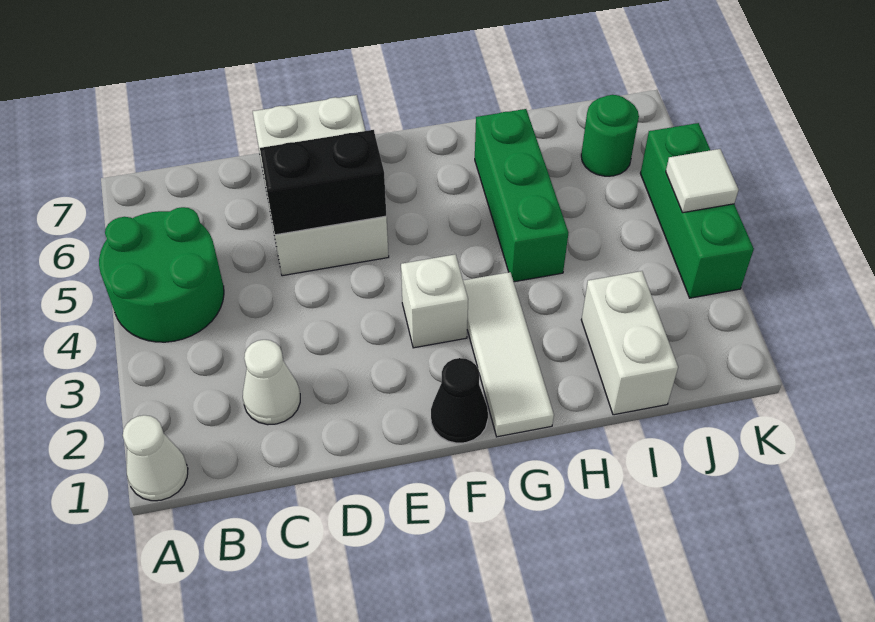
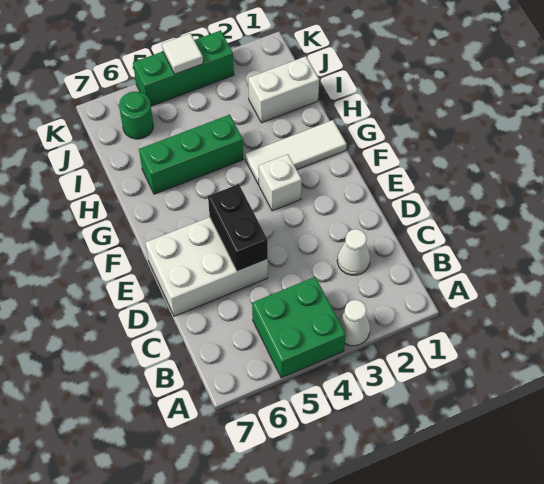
white cone A1 level 1 -> white cone A3 level 1
green round brick A4:B5 level 1 -> green brick A4:B5 level 1
black cone F1 level 1 -> none

